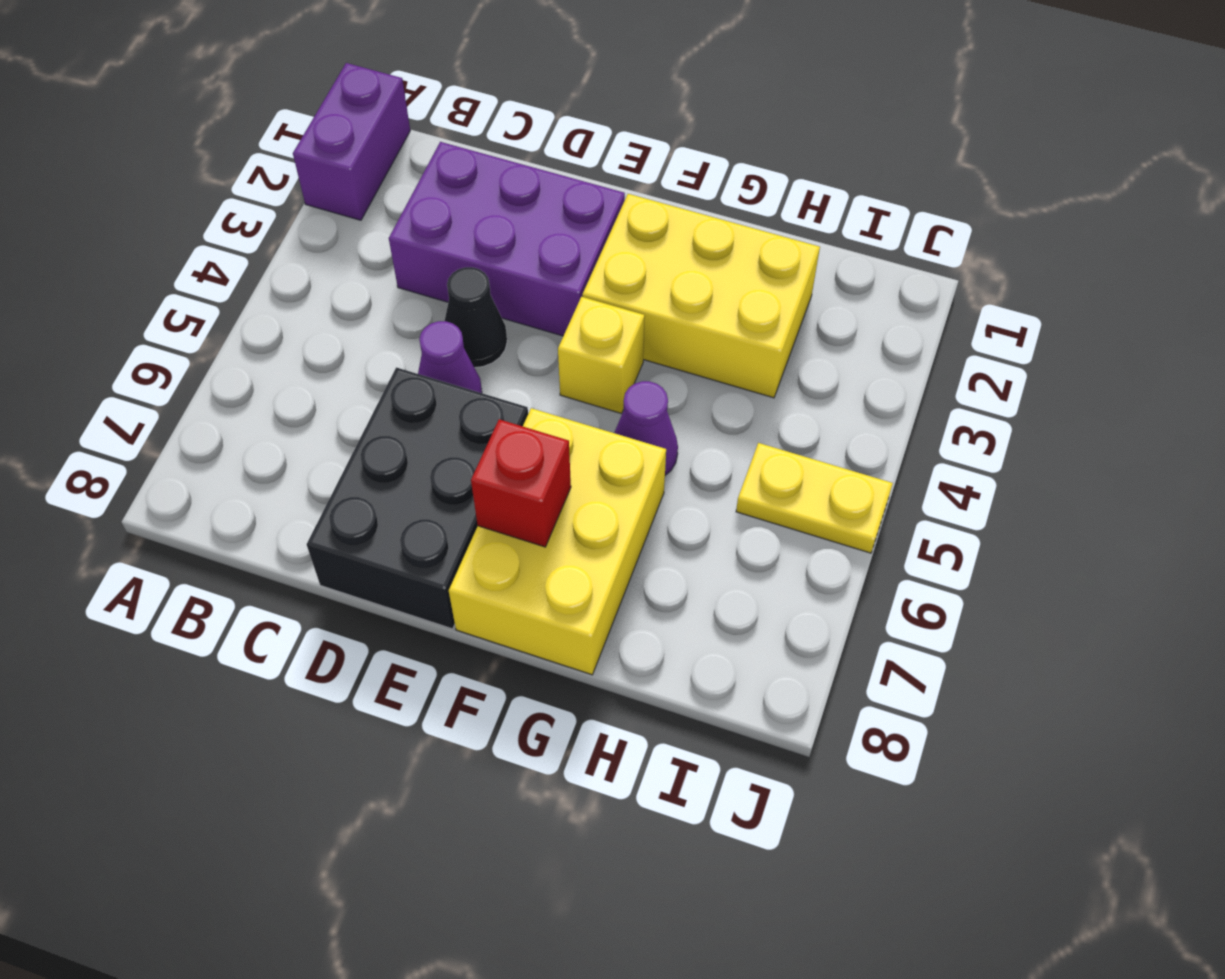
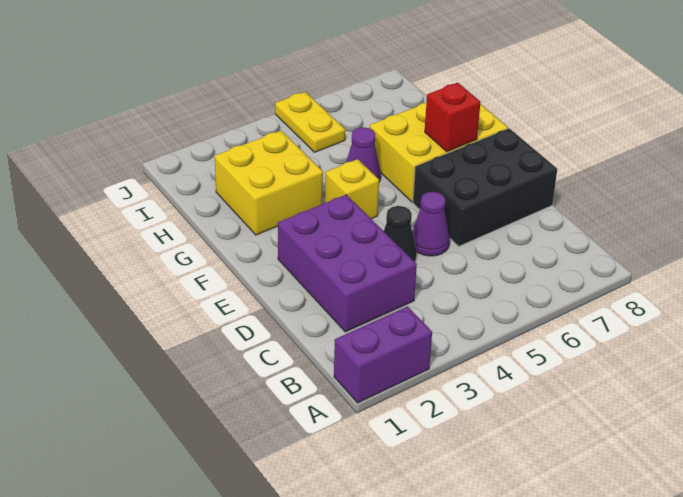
yellow brick F2:H3 level 1 -> yellow brick G2:H3 level 1

